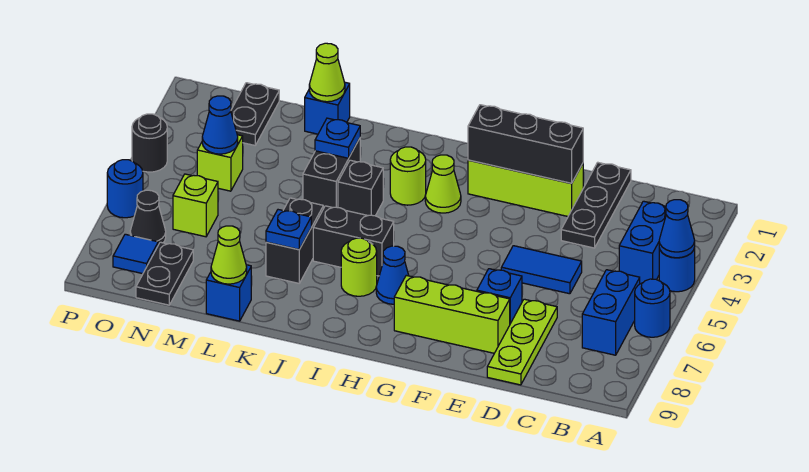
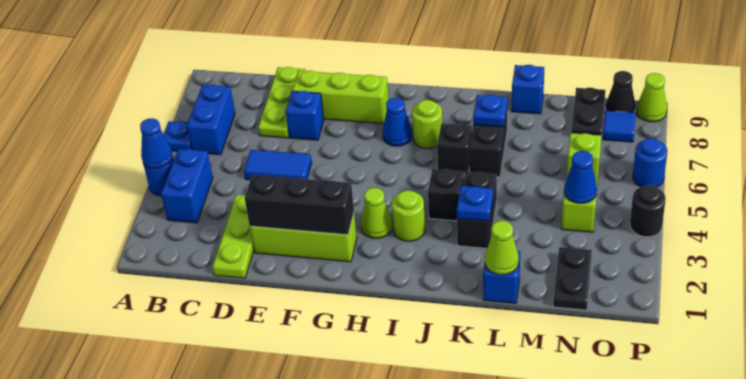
blue round brick A6 level 1 -> blue plate A6 level 1
black plate D1:D3 level 1 -> lime plate D1:D3 level 1
black brick I6:J6 level 1 -> black brick J6 level 1
lime cone L9 level 2 -> lime cone P9 level 1
black cone O7 level 1 -> black cone O9 level 1

